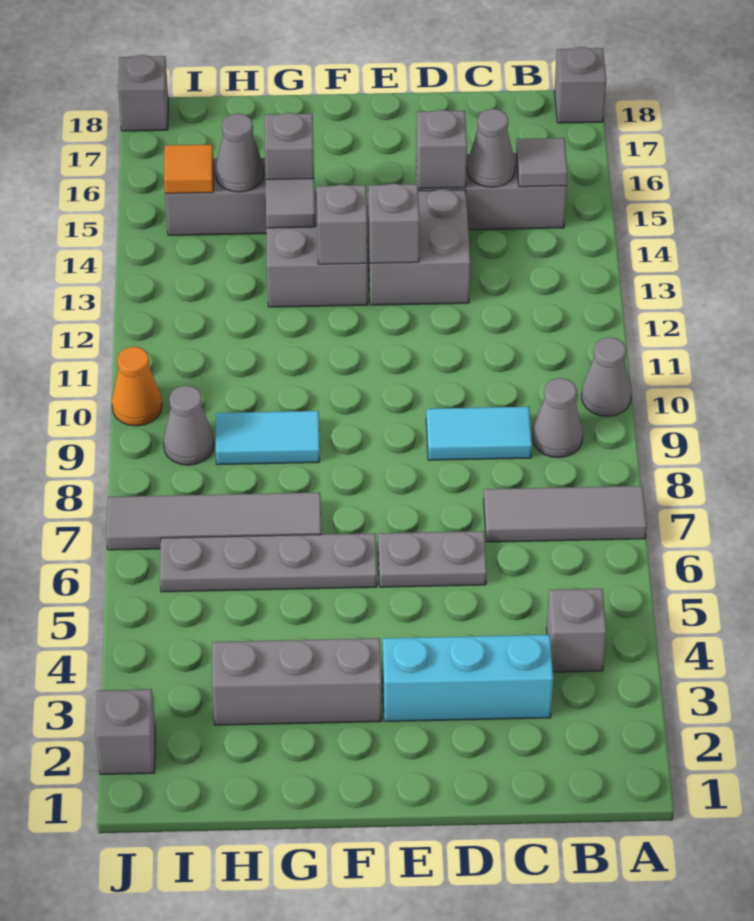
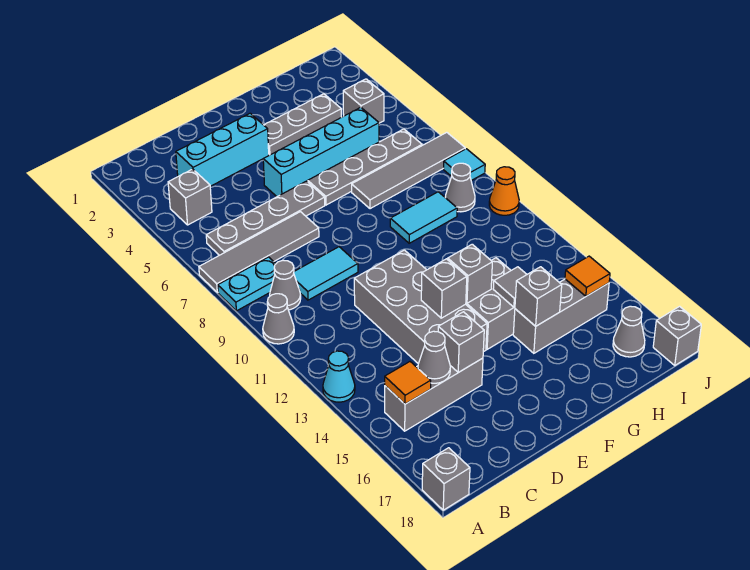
grey tile A7:C7 level 1 -> grey tile A7:D7 level 1
none -> cyan plate A8:B8 level 1
none -> cyan cone A13 level 1
grey tile B15 level 2 -> orange tile B15 level 2
grey plate D6:E6 level 1 -> grey plate B6:E6 level 1
grey brick D13:E14 level 1 -> grey brick D11:E14 level 1
none -> cyan brick E5:H5 level 1
grey brick F3:H3 level 1 -> grey plate F3:H3 level 1
grey cone H15 level 2 -> grey cone I17 level 1
grey brick J2 level 1 -> grey brick I4 level 1
none -> cyan tile J8 level 1

